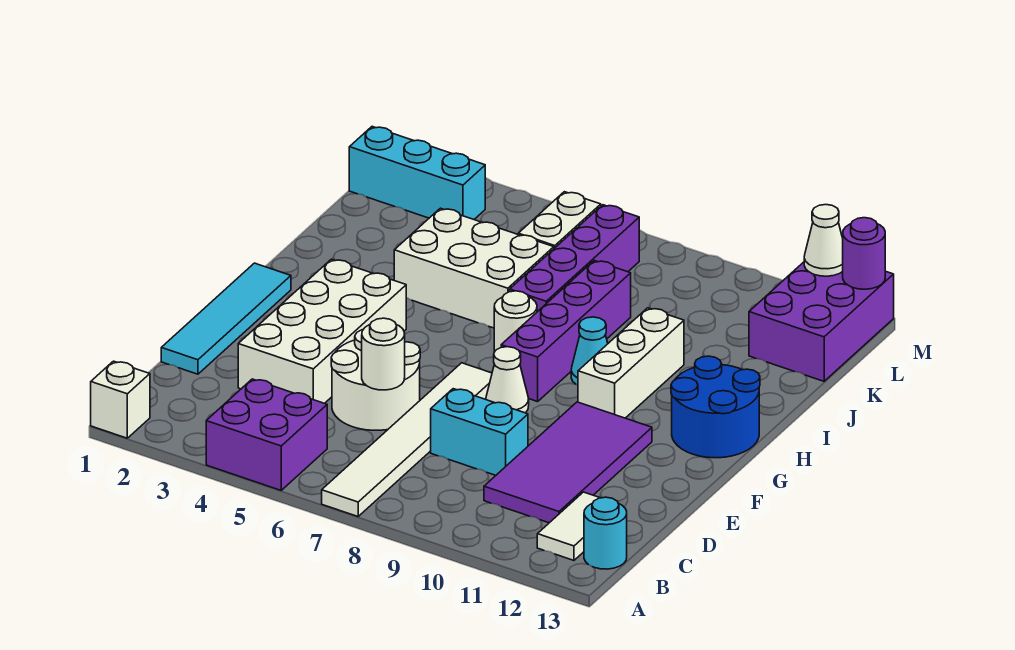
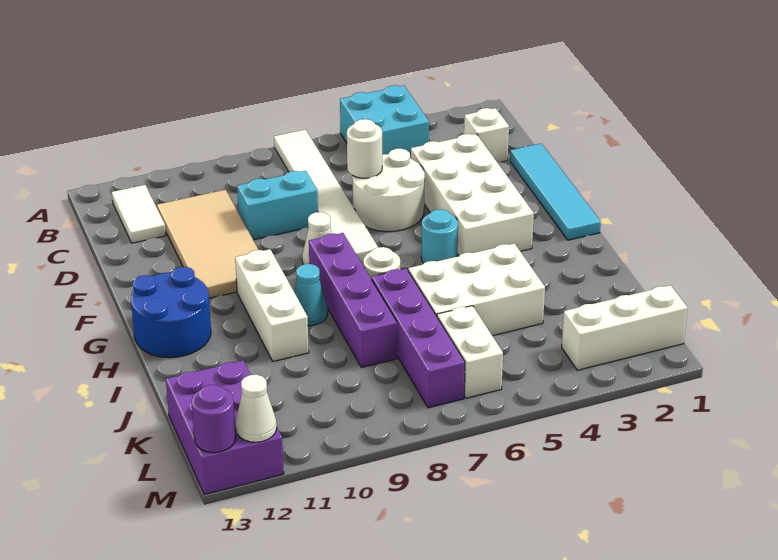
white brick A1 level 1 -> white brick C2 level 1
purple brick A4:B5 level 1 -> cyan brick A4:B5 level 1
cyan round brick B13 level 1 -> cyan round brick G5 level 1
purple tile C10:F11 level 1 -> tan tile C10:F11 level 1
cyan brick L1:L3 level 1 -> white brick L1:L3 level 1

